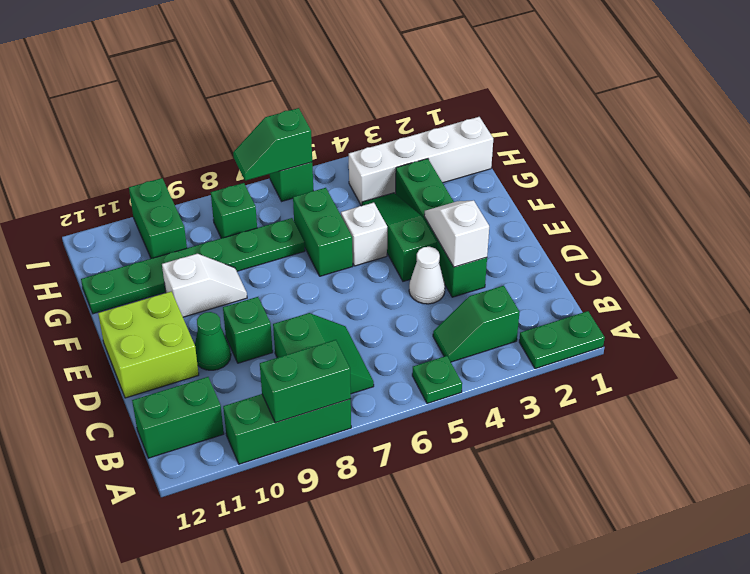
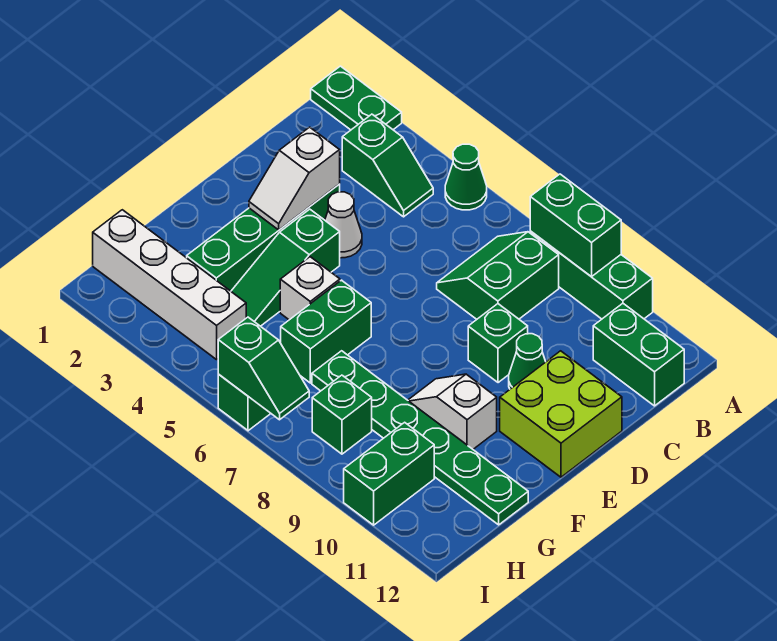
green plate A5 level 1 -> green cone A5 level 1

